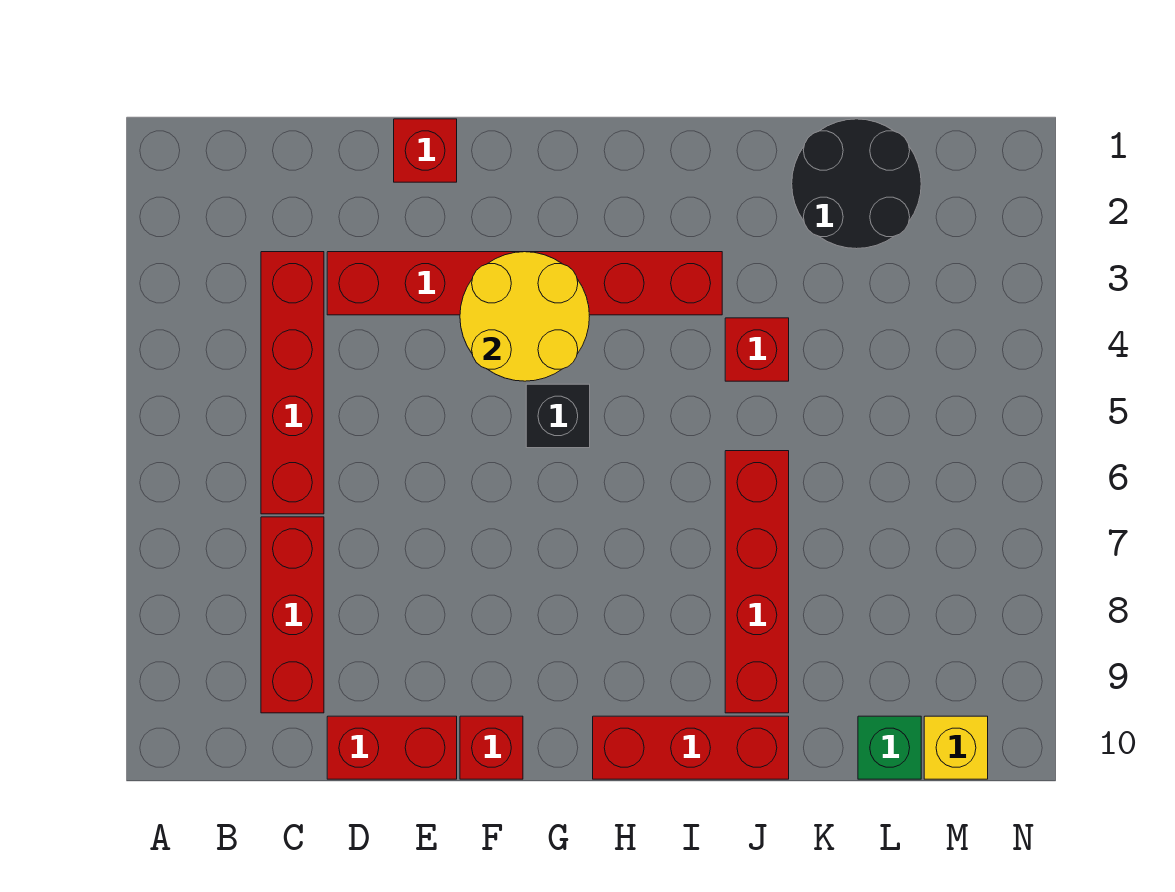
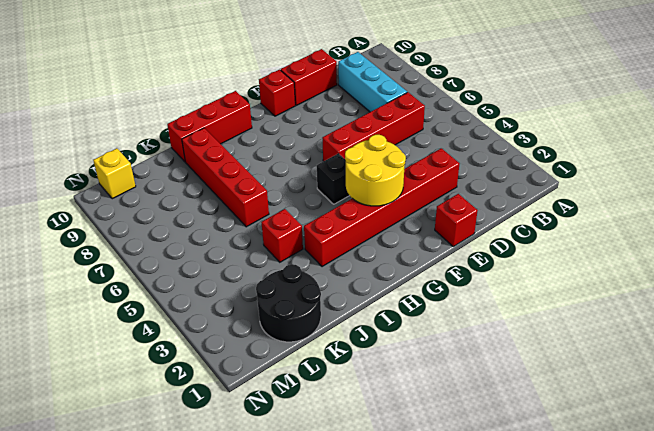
red brick C3:C6 level 1 -> red brick C6:F6 level 1
red brick C7:C9 level 1 -> cyan brick C7:C9 level 1
green brick L10 level 1 -> none

